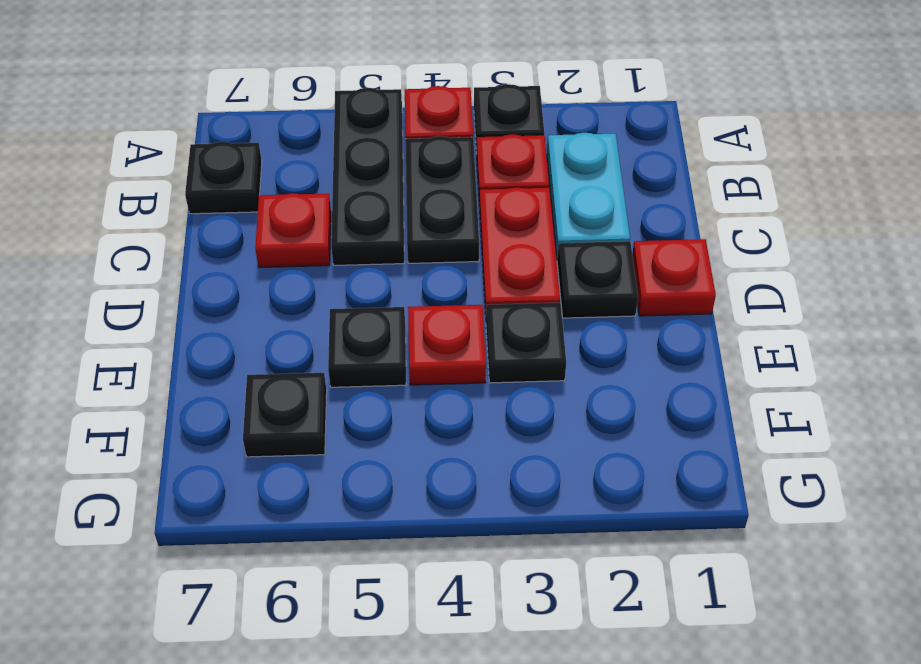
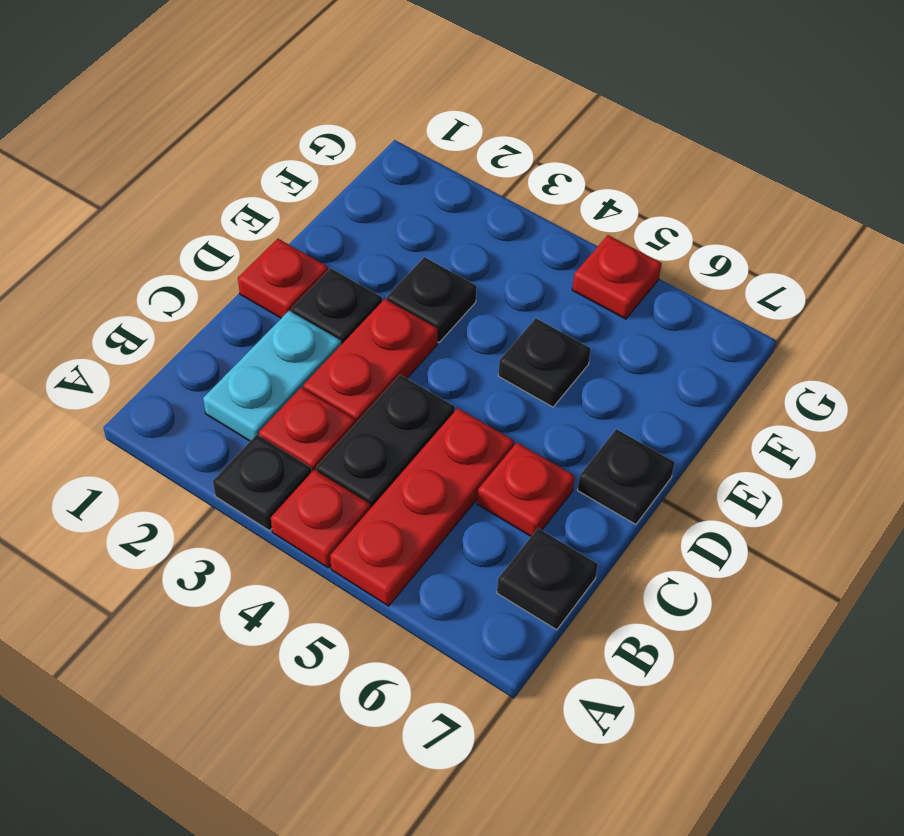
black plate A5:C5 level 1 -> red plate A5:C5 level 1
red plate E4 level 1 -> red plate G5 level 1
black plate F6 level 1 -> black plate D7 level 1

